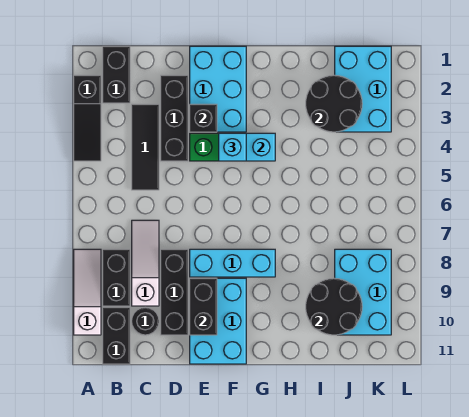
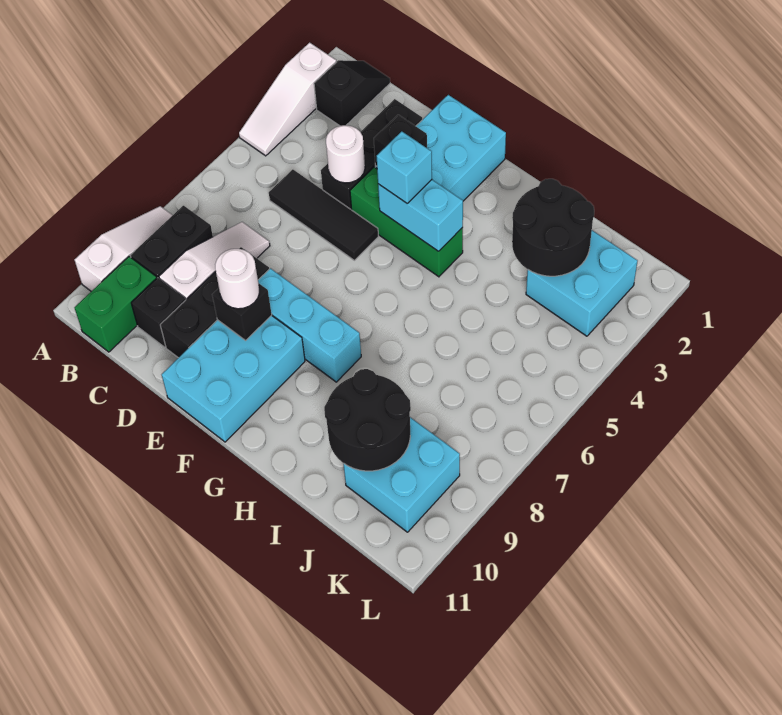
black slope A2:A4 level 1 top 2 -> white slope A2:A4 level 1 top 2
black brick B1:B2 level 1 -> black slope B1:B2 level 1 top 2
black brick B10:B11 level 1 -> green brick B10:B11 level 1
black tile C3:C5 level 1 -> black tile C5:E5 level 1
black round brick C10 level 1 -> black brick C10 level 1
none -> white round brick D4 level 2
black brick E9:E10 level 2 -> black brick E9 level 2
none -> white round brick E9 level 3
cyan brick J1:K3 level 1 -> cyan brick J2:K3 level 1
cyan brick J8:K10 level 1 -> cyan brick J9:K10 level 1

